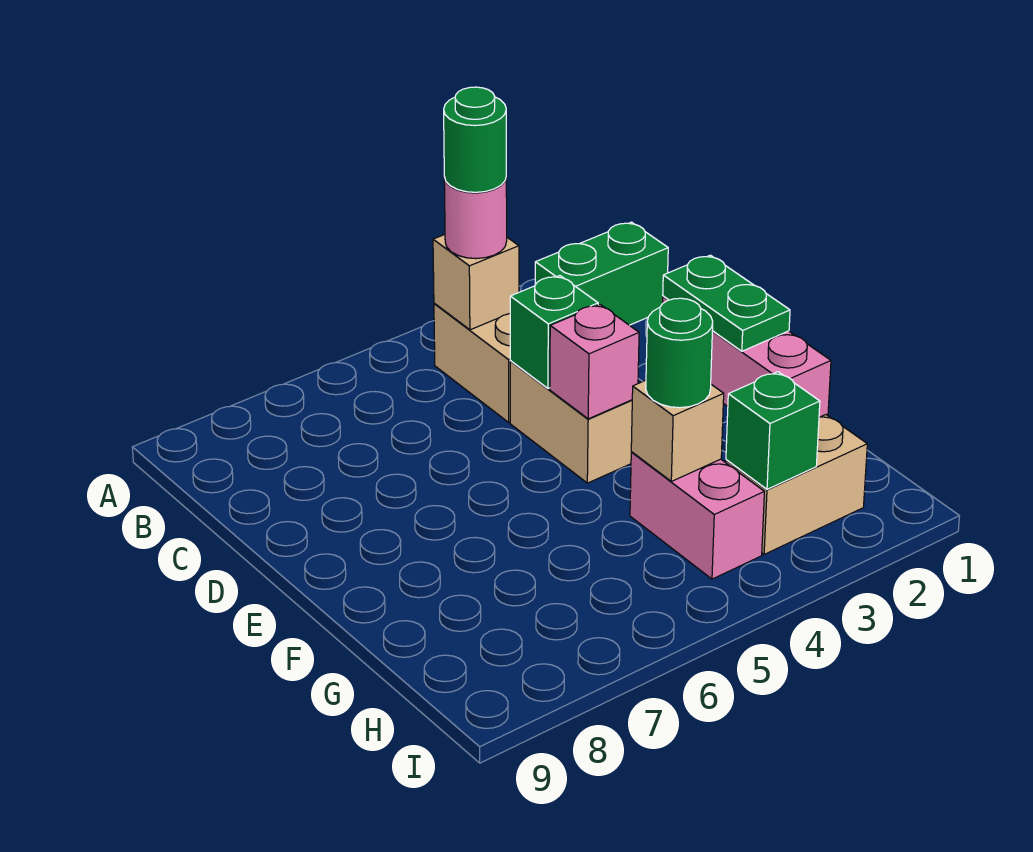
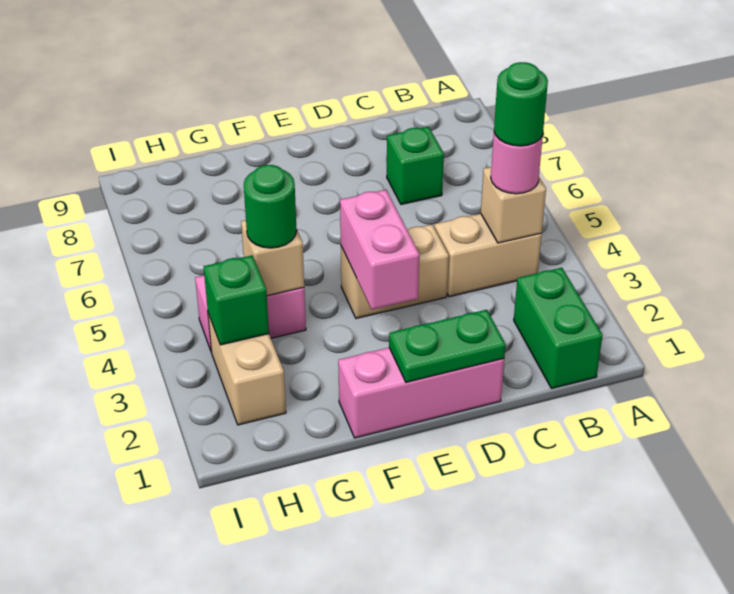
green brick D4 level 2 -> green brick C7 level 1
pink brick E4 level 2 -> pink brick E3:E4 level 2

